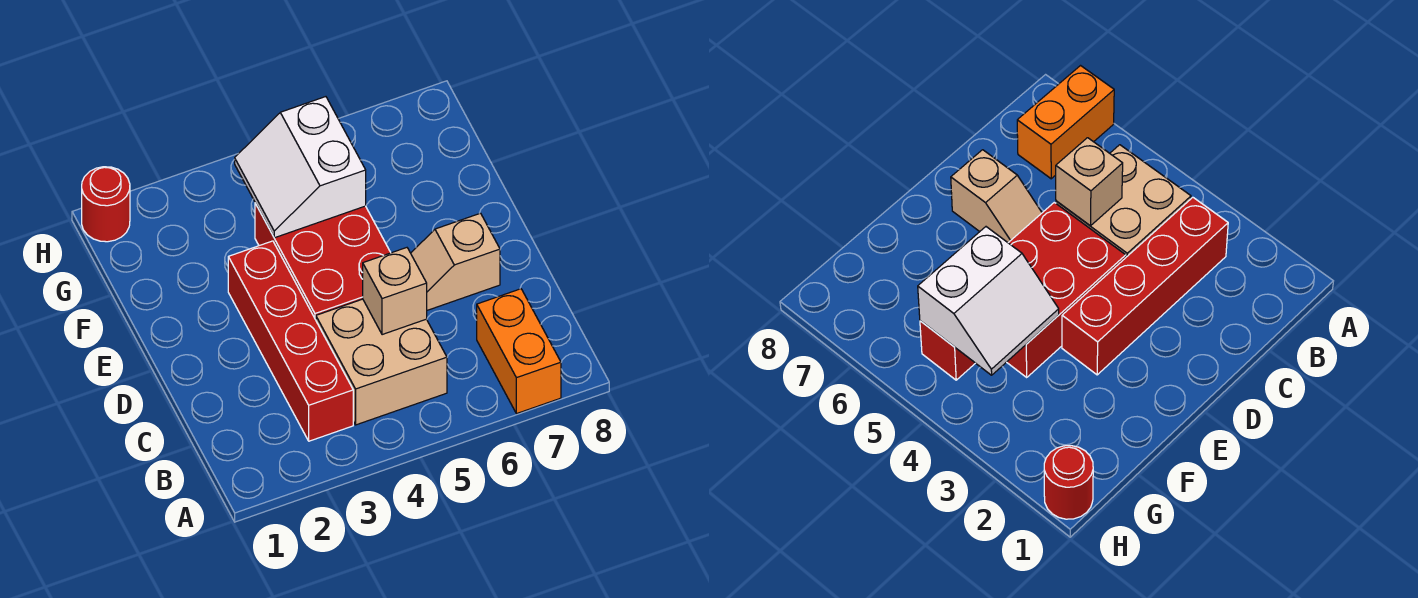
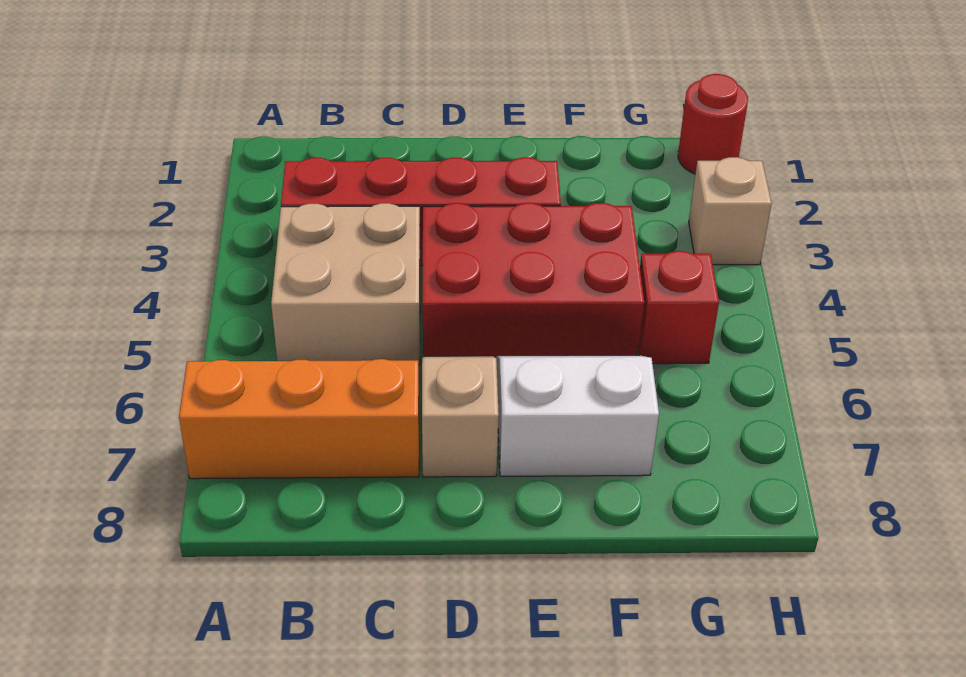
orange brick A7:B7 level 1 -> orange brick A7:C7 level 1
tan brick C5 level 2 -> tan brick H3 level 1
white slope F4:G5 level 2 top 5 -> white slope E6:F7 level 1 top 7

